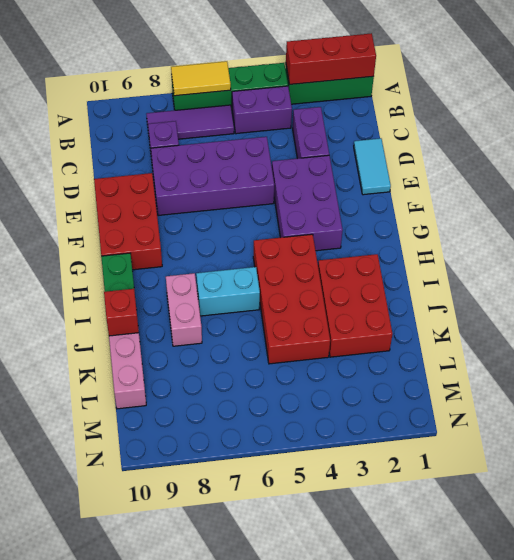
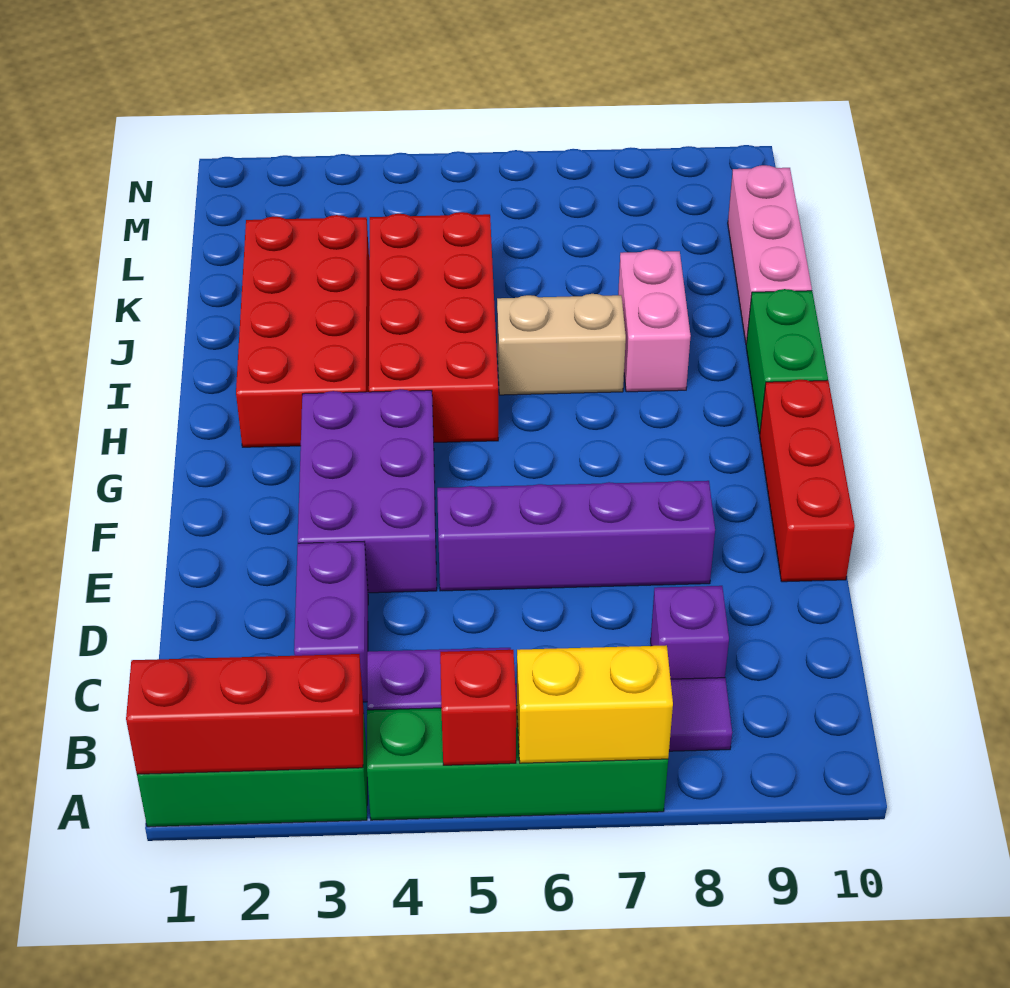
yellow tile A6:A7 level 2 -> yellow brick A6:A7 level 2
cyan tile D1:E1 level 1 -> none
purple brick D5:E8 level 1 -> purple brick E5:E8 level 1
red brick E9:G10 level 1 -> red brick E10:G10 level 1
red brick I2:K3 level 1 -> red brick H2:K3 level 1
cyan brick I6:I7 level 1 -> tan brick I6:I7 level 1
red brick J10 level 2 -> red brick A5 level 2

